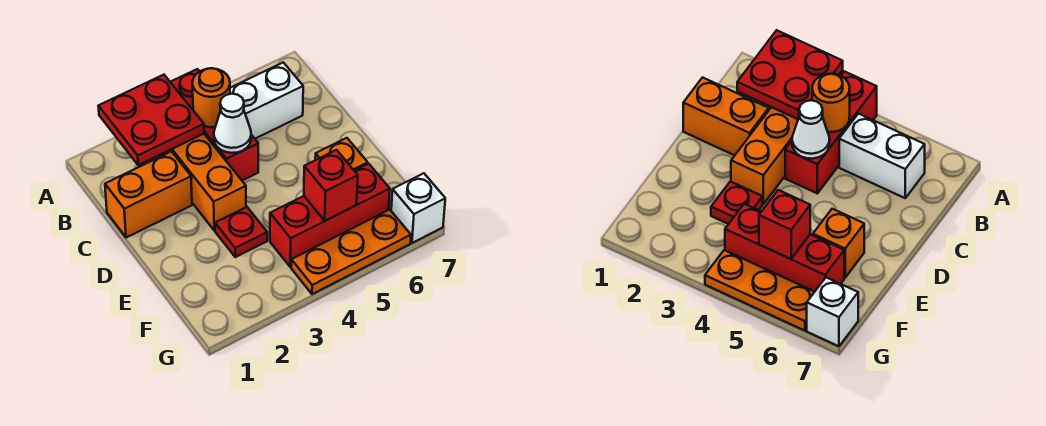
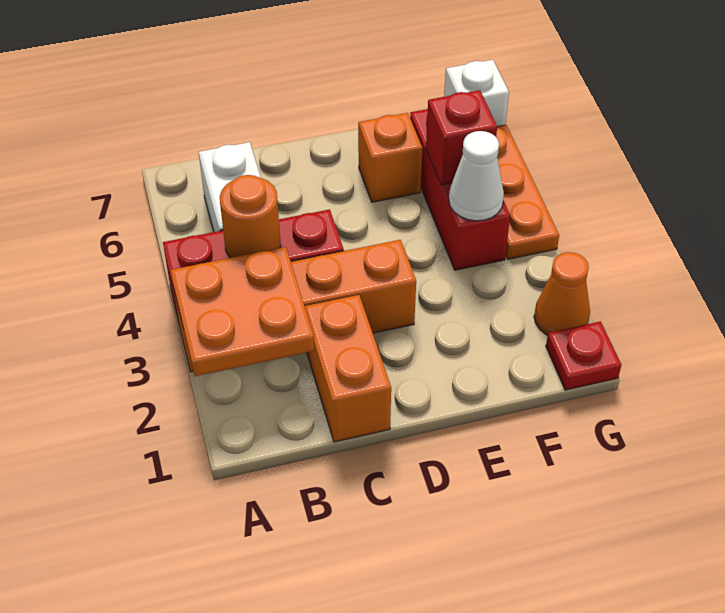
red plate A2:B3 level 2 -> orange plate A2:B3 level 2
white cone C4 level 2 -> white cone F4 level 2
red plate E3 level 1 -> red plate G1 level 1
none -> orange cone G2 level 1

